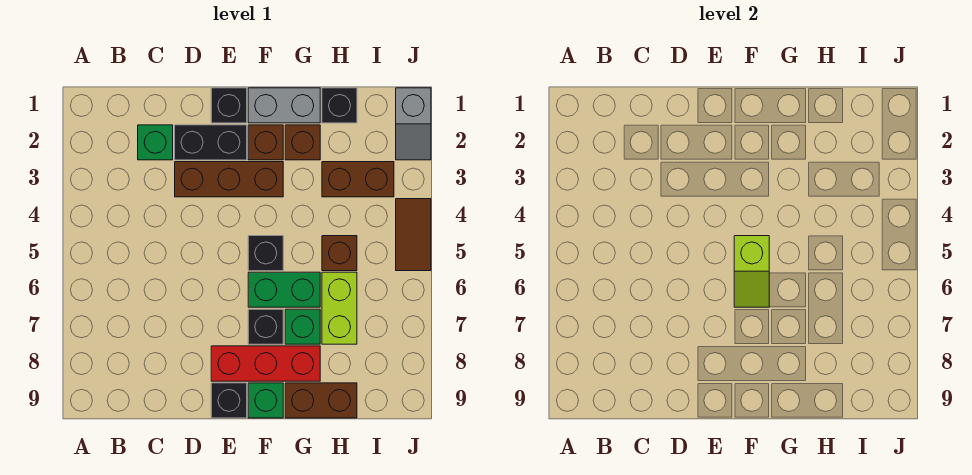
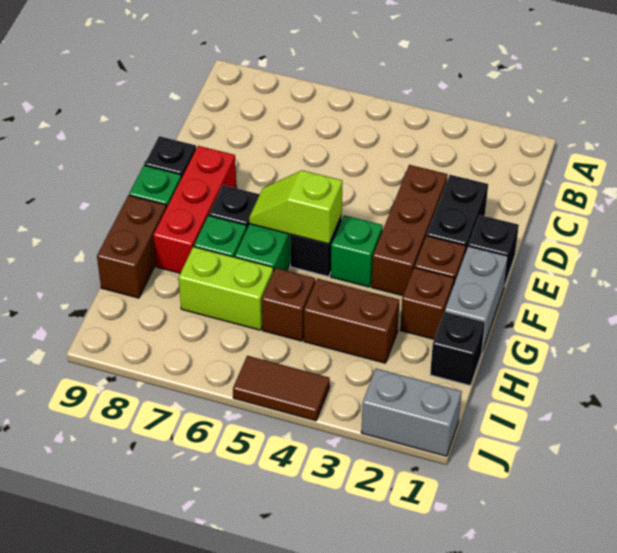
green brick C2 level 1 -> green brick F4 level 1
brown brick H3:I3 level 1 -> brown brick H3:H4 level 1
grey slope J1:J2 level 1 top 1 -> grey brick J1:J2 level 1

